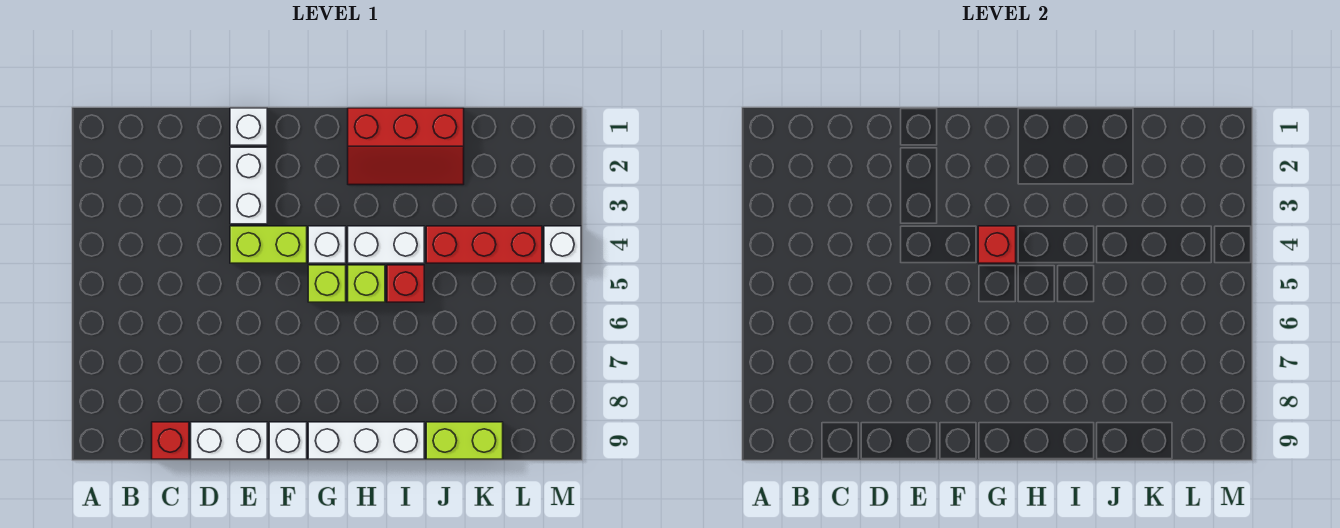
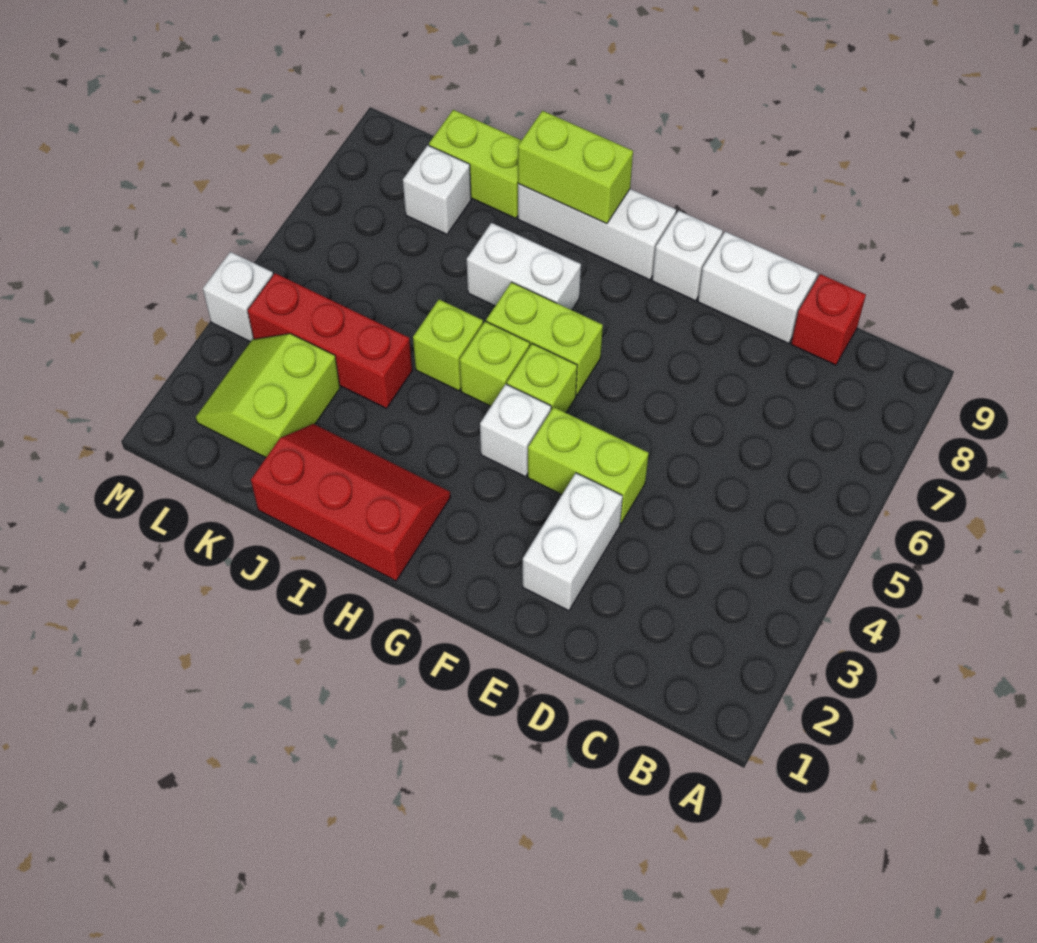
white brick E1 level 1 -> white brick K8 level 1
red brick G4 level 2 -> none
none -> lime brick G6:H6 level 1
white brick H4:I4 level 1 -> white brick H7:I7 level 1
none -> lime brick H9:I9 level 2
red brick I5 level 1 -> lime brick I5 level 1
none -> lime slope K2:L3 level 1 top K

